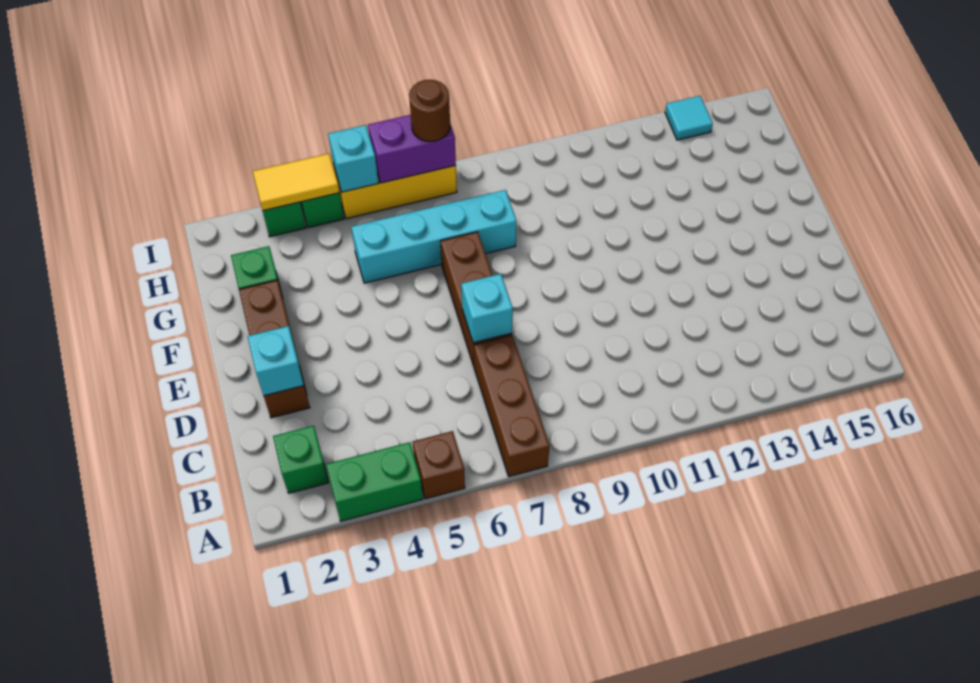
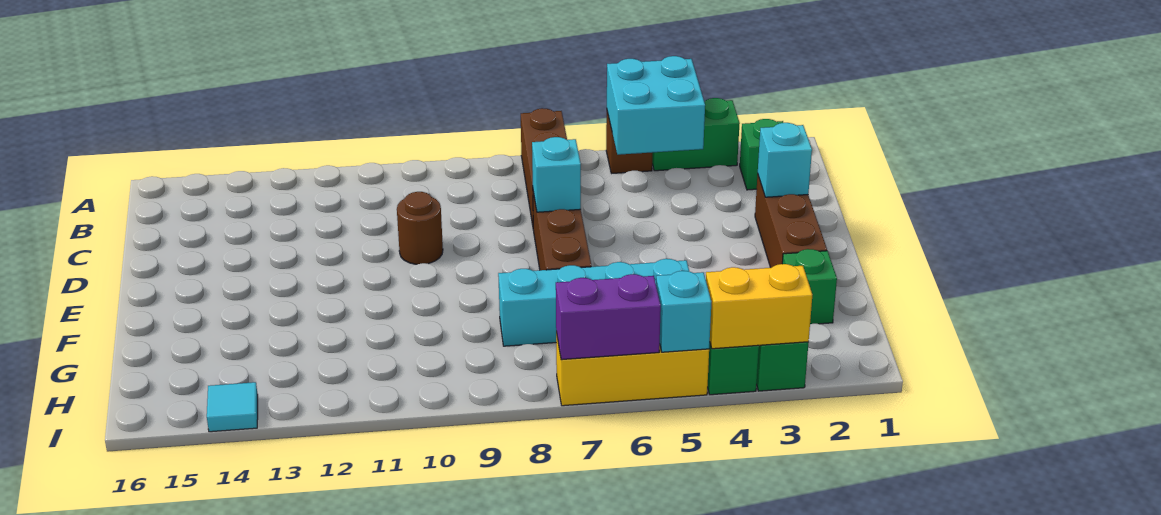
none -> cyan brick A4:B5 level 2
yellow tile I3:I4 level 2 -> yellow brick I3:I4 level 2
brown round brick I7 level 3 -> brown round brick D10 level 1

